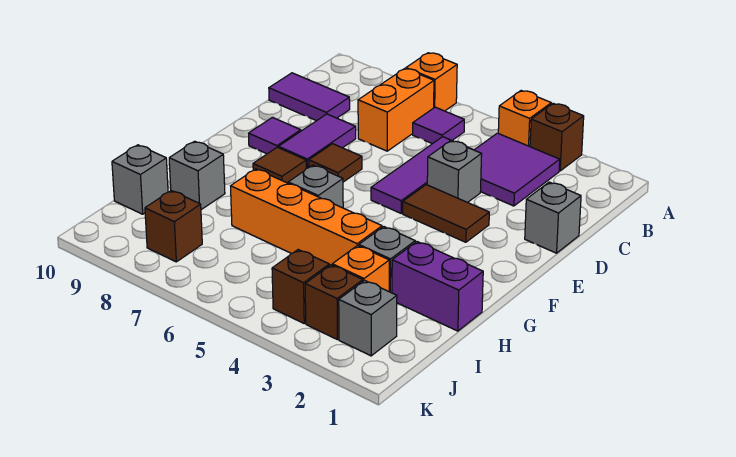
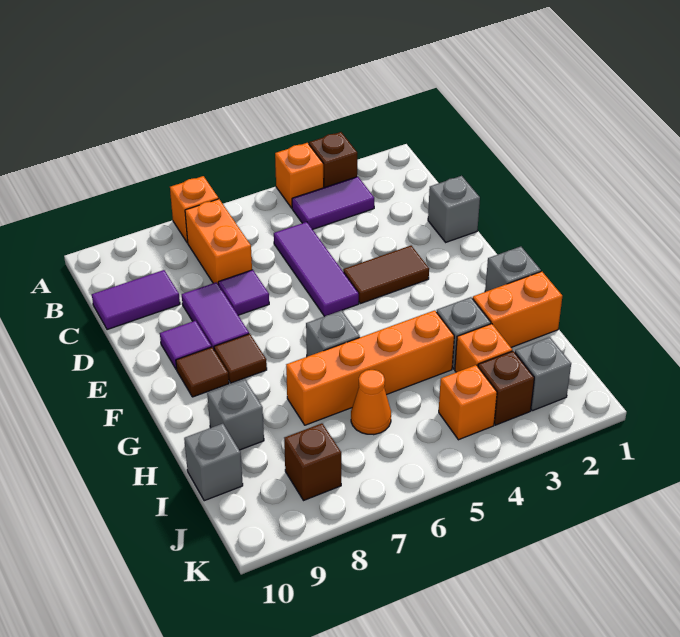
purple tile B3:C4 level 1 -> purple tile B3:B4 level 1
purple tile B6 level 1 -> purple tile D7 level 1
grey brick D4 level 1 -> grey brick G1 level 1
brown tile E7 level 1 -> brown tile F9 level 1
purple brick H1:H2 level 1 -> orange brick H1:H2 level 1
none -> orange cone I6 level 1
brown brick J4 level 1 -> orange brick J4 level 1

